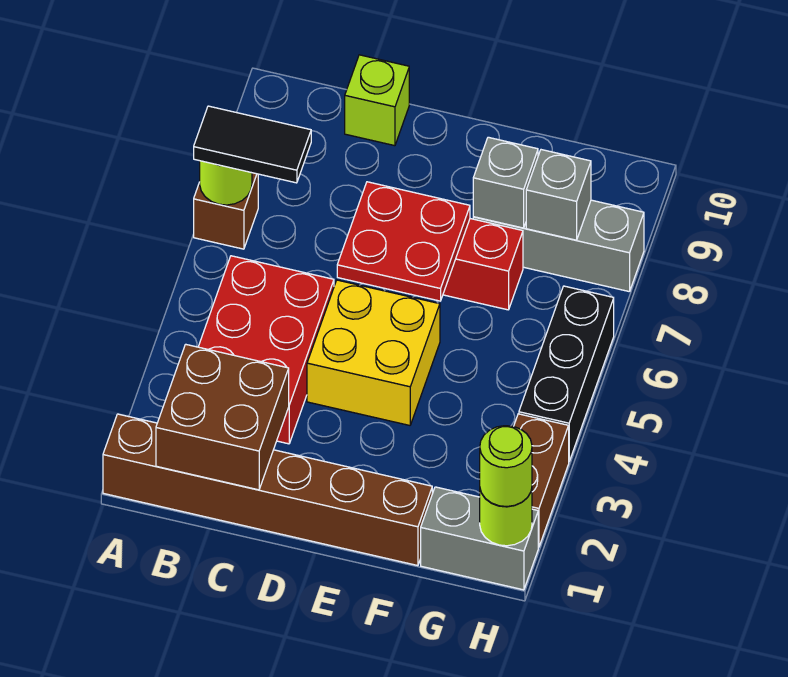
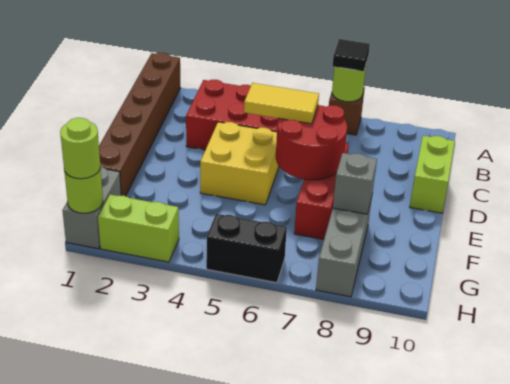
black tile A7:B7 level 3 -> black tile A7 level 3
brown brick B1:C2 level 2 -> none
lime brick C10 level 1 -> lime brick C10:D10 level 1
none -> yellow tile D5:D6 level 3
red plate D6:E7 level 2 -> red round brick D6:E7 level 2
grey brick G8 level 2 -> none
brown brick H2:H3 level 1 -> lime brick H2:H3 level 1
black brick H4:H6 level 1 -> black brick H5:H6 level 1

